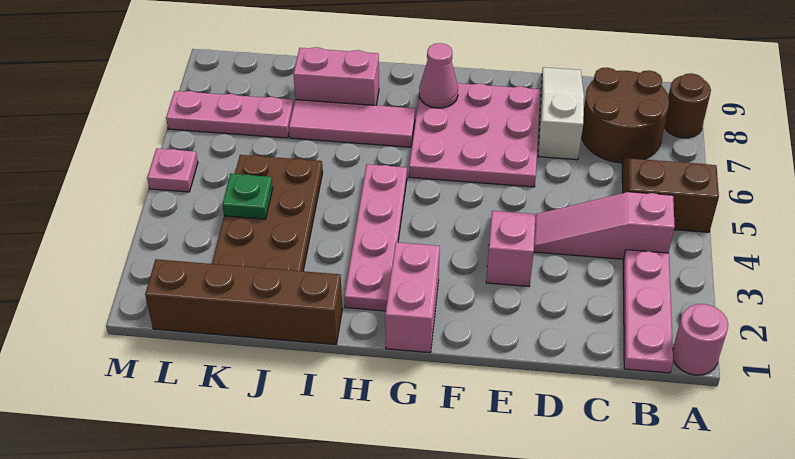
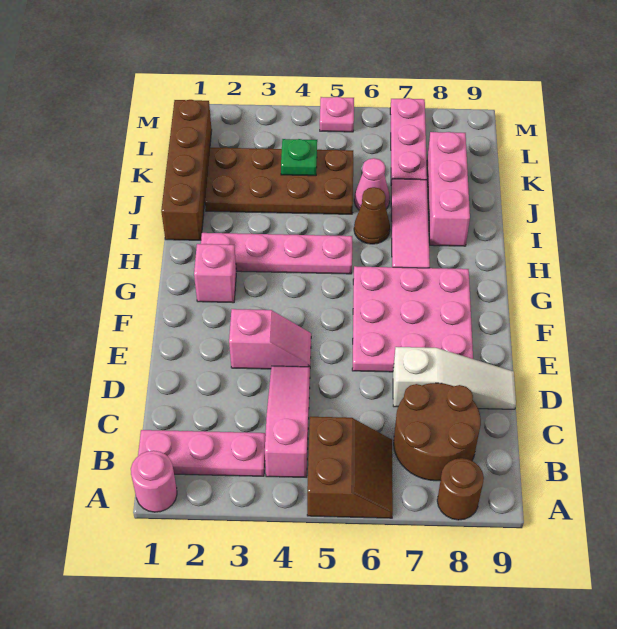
pink brick G1:G2 level 1 -> pink brick G2 level 1
pink cone G8 level 2 -> pink cone J6 level 1
none -> brown cone I6 level 1
pink brick I8:J8 level 1 -> pink brick I8:K8 level 1

